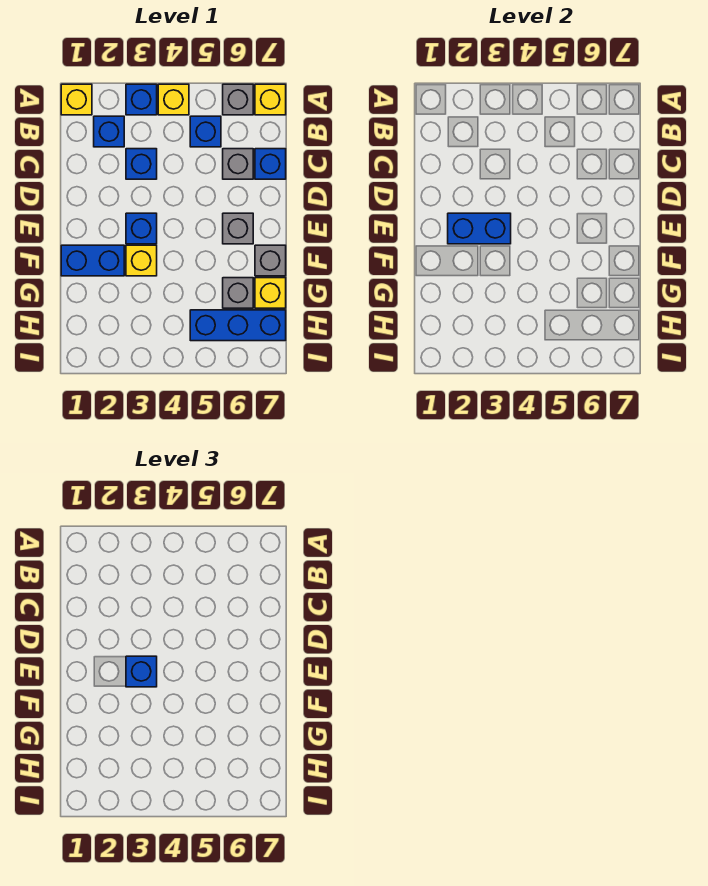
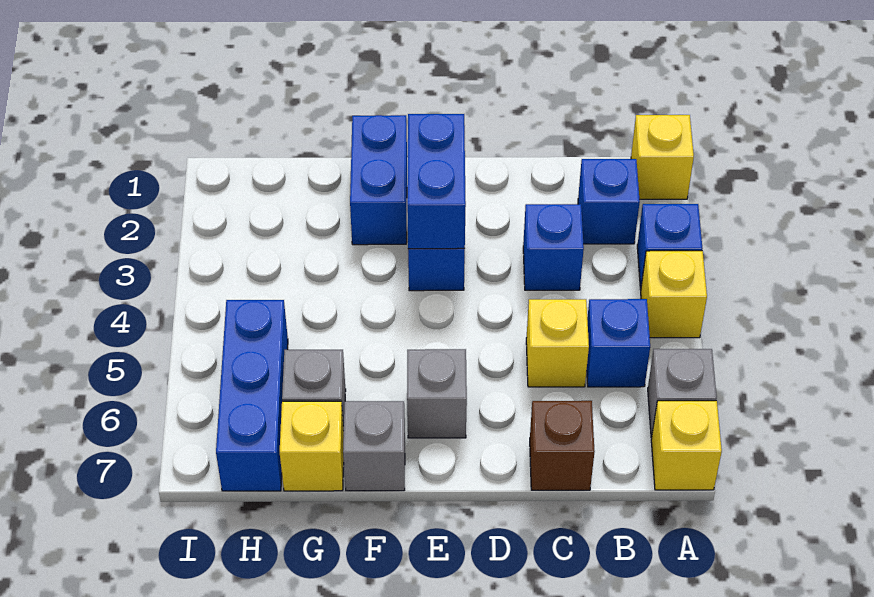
grey brick C6 level 1 -> none
blue brick C7 level 1 -> brown brick C7 level 1
blue brick E3 level 3 -> none
yellow brick F3 level 1 -> yellow brick C5 level 1

